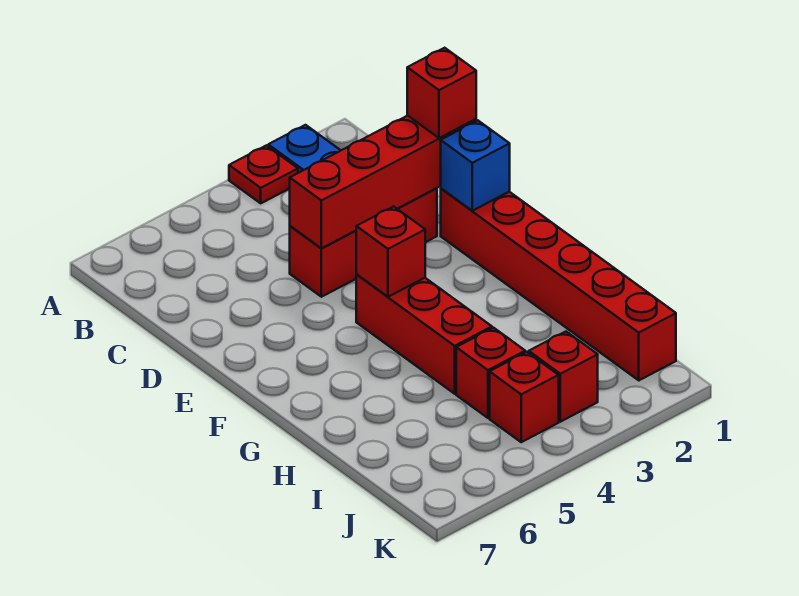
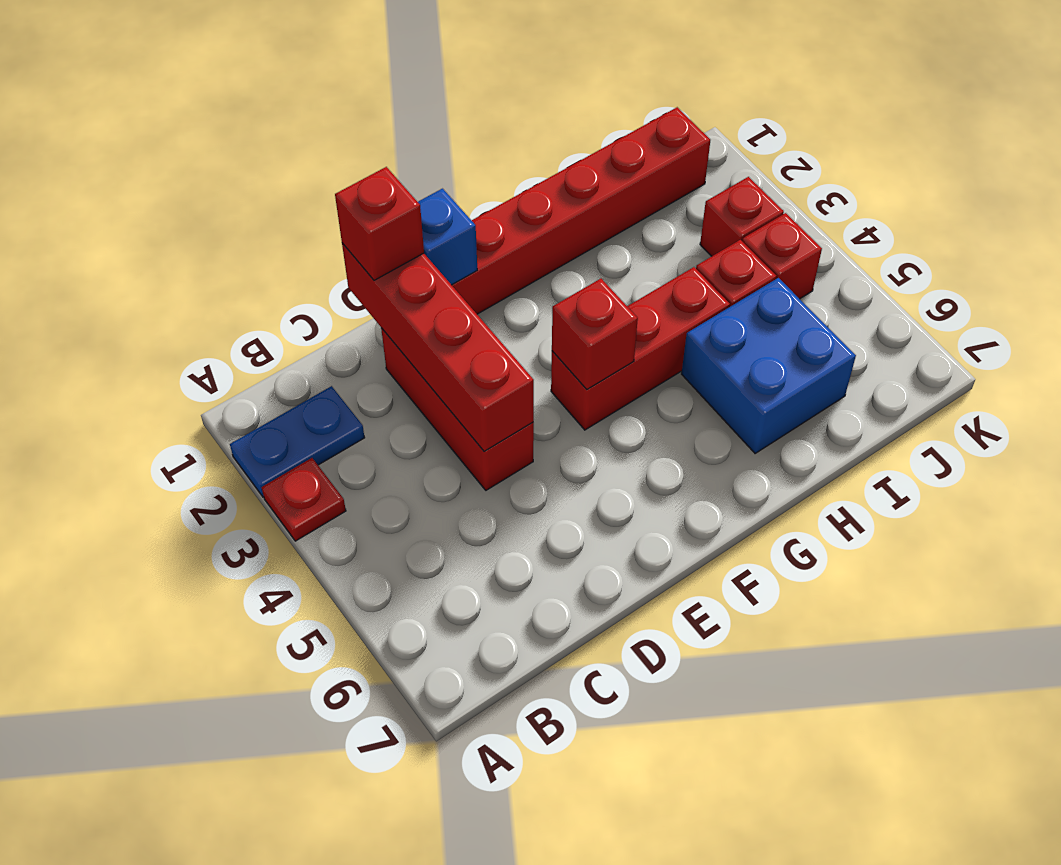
none -> blue brick H5:I6 level 1

